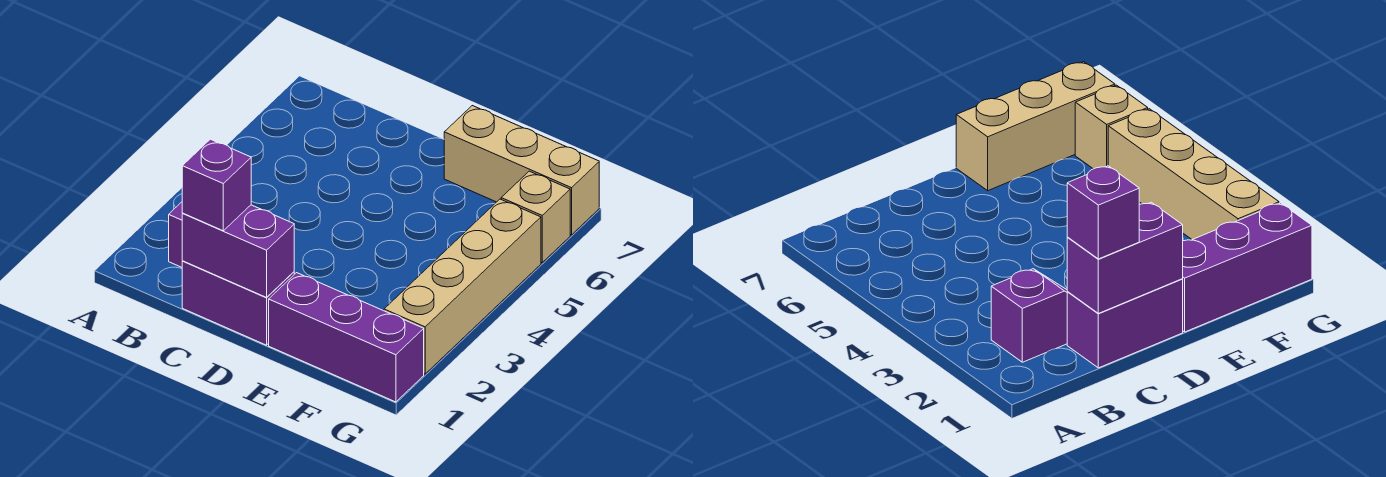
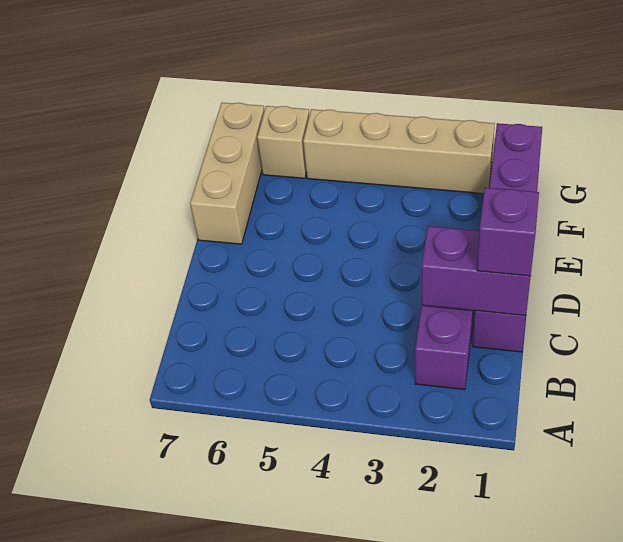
purple brick C1:D1 level 2 -> purple brick C1:C2 level 2

